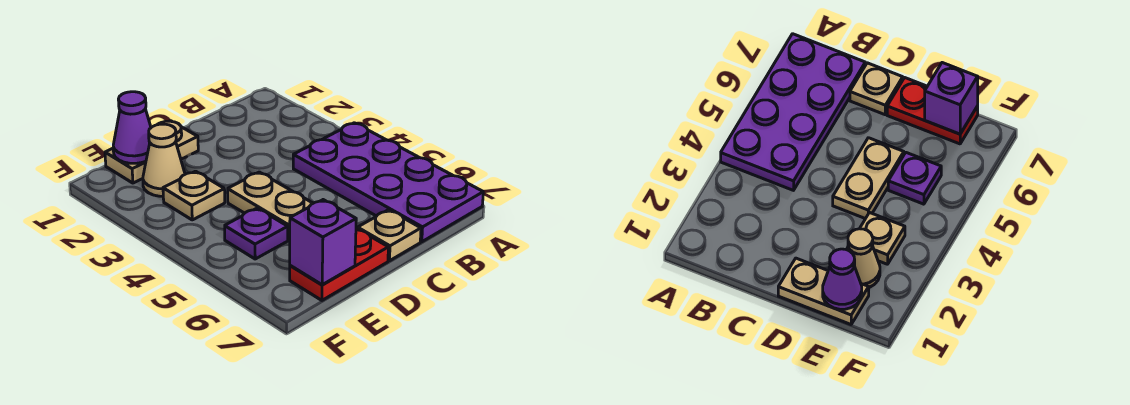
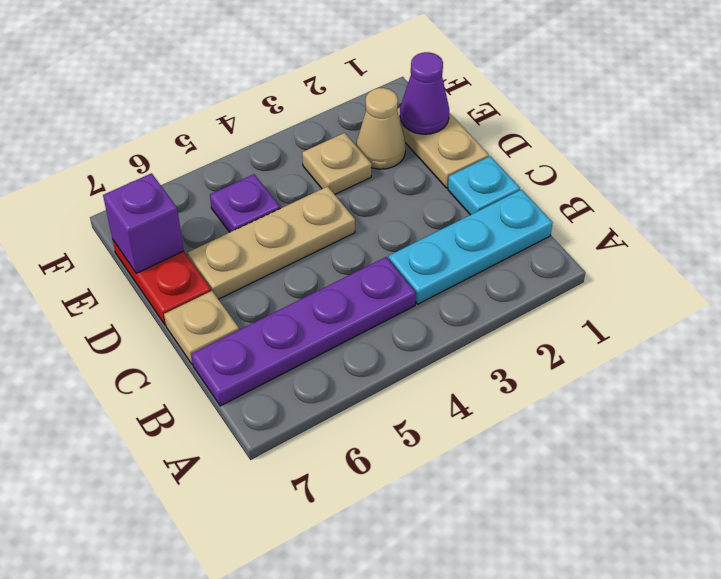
purple plate A4:B7 level 1 -> purple plate B4:B7 level 1
none -> cyan plate B1:B3 level 1
none -> cyan plate C1 level 1
tan plate D4:D5 level 1 -> tan plate D4:D6 level 1

